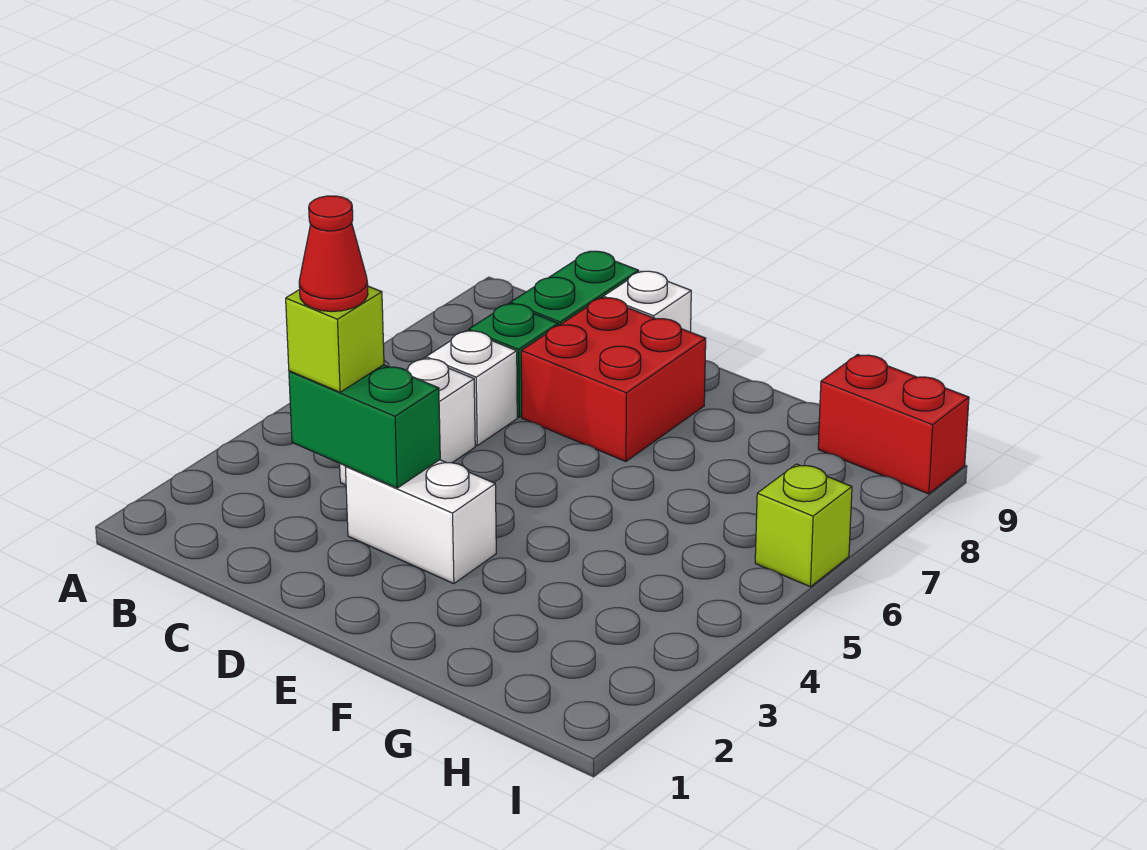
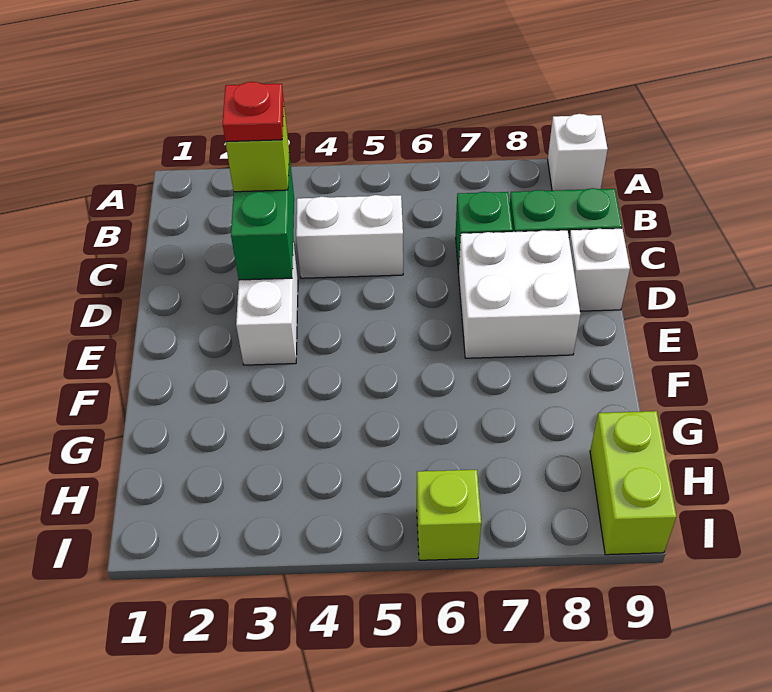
red cone C3 level 4 -> red plate C3 level 4
white brick C6 level 1 -> white brick A9 level 1
red brick D7:E8 level 1 -> white brick D7:E8 level 1
red brick H9:I9 level 1 -> lime brick H9:I9 level 1

